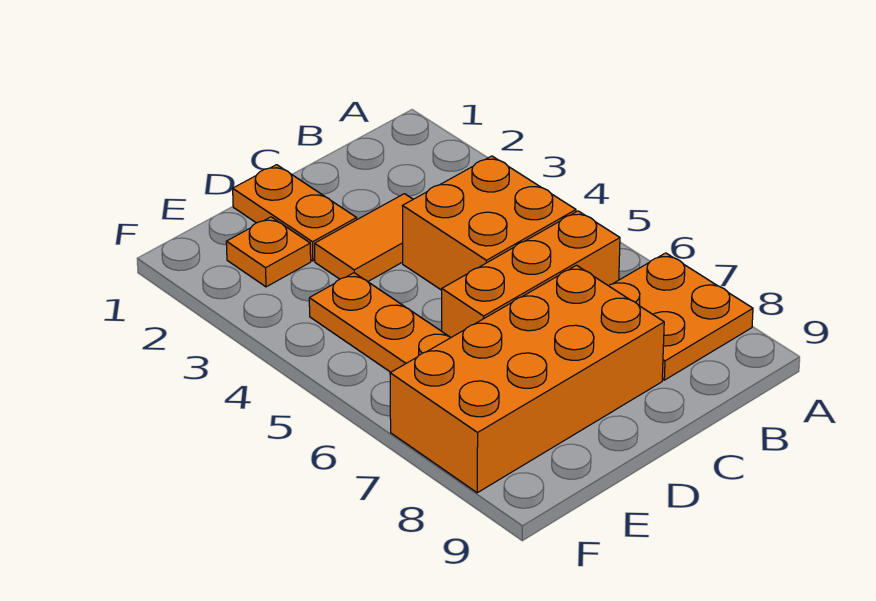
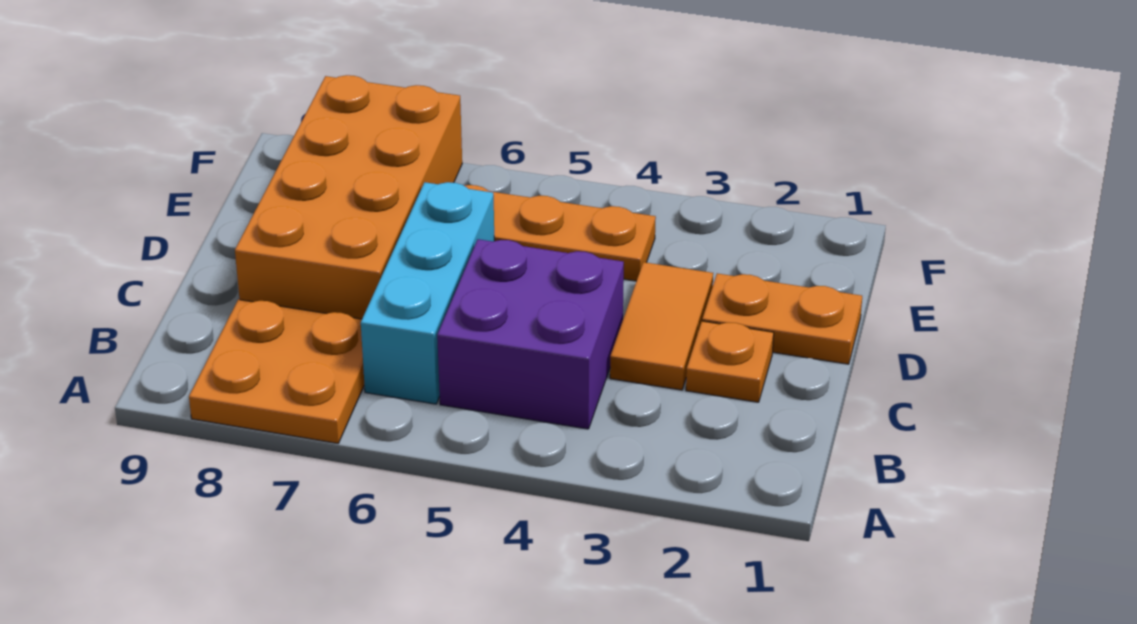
orange brick B4:C5 level 1 -> purple brick B4:C5 level 1
orange brick B6:D6 level 1 -> cyan brick B6:D6 level 1
orange plate E2 level 1 -> orange plate C2 level 1

